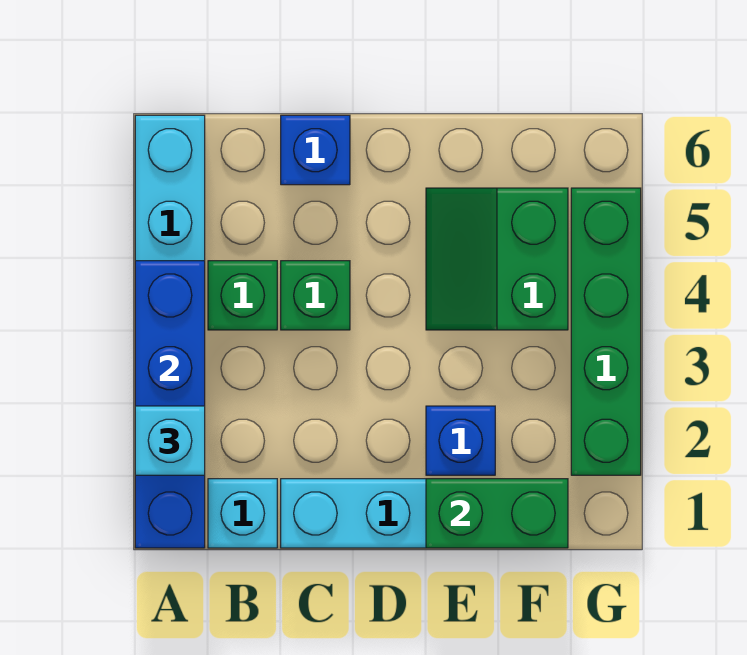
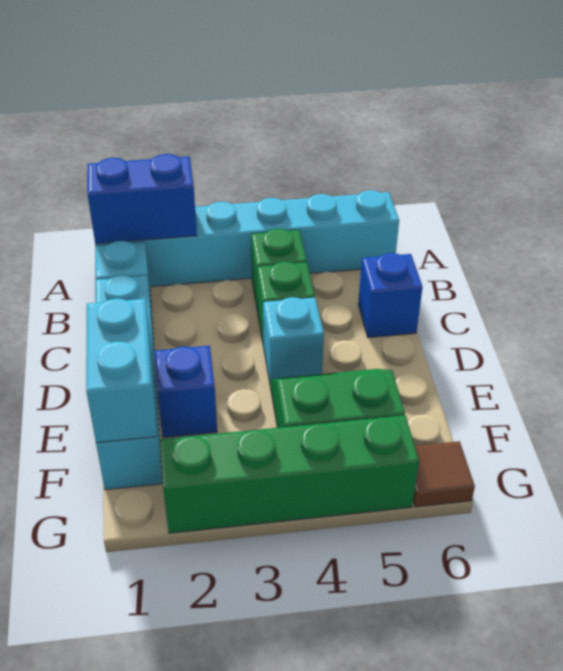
blue brick A1:A4 level 2 -> blue brick A1:A2 level 2
cyan brick A2 level 3 -> cyan brick D4 level 1
green brick E1:F1 level 2 -> cyan brick E1:F1 level 2
none -> brown tile G6 level 1

